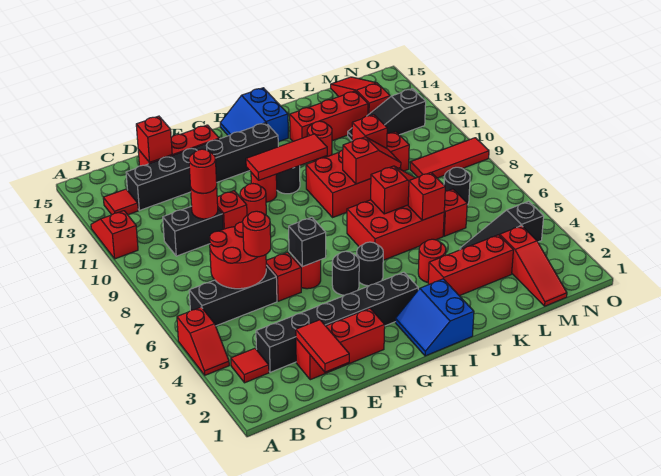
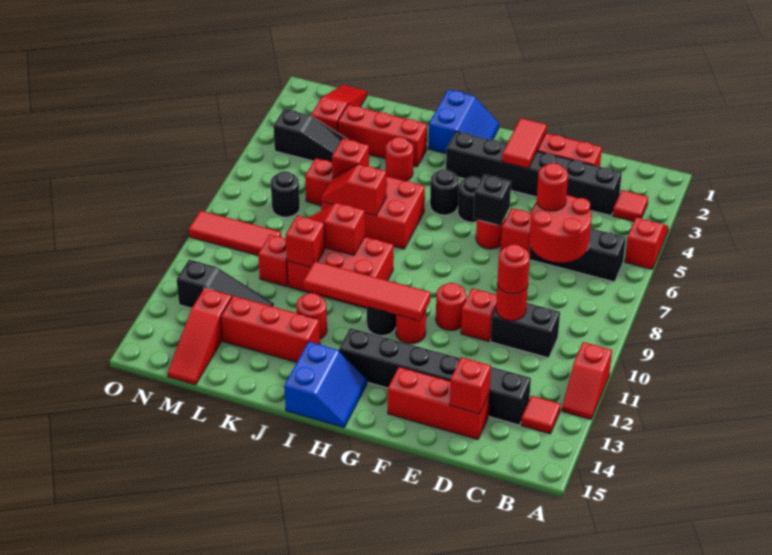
red tile D1:D2 level 2 -> red tile F2:F3 level 2
red tile G11:I11 level 2 -> red tile G11:J11 level 2

